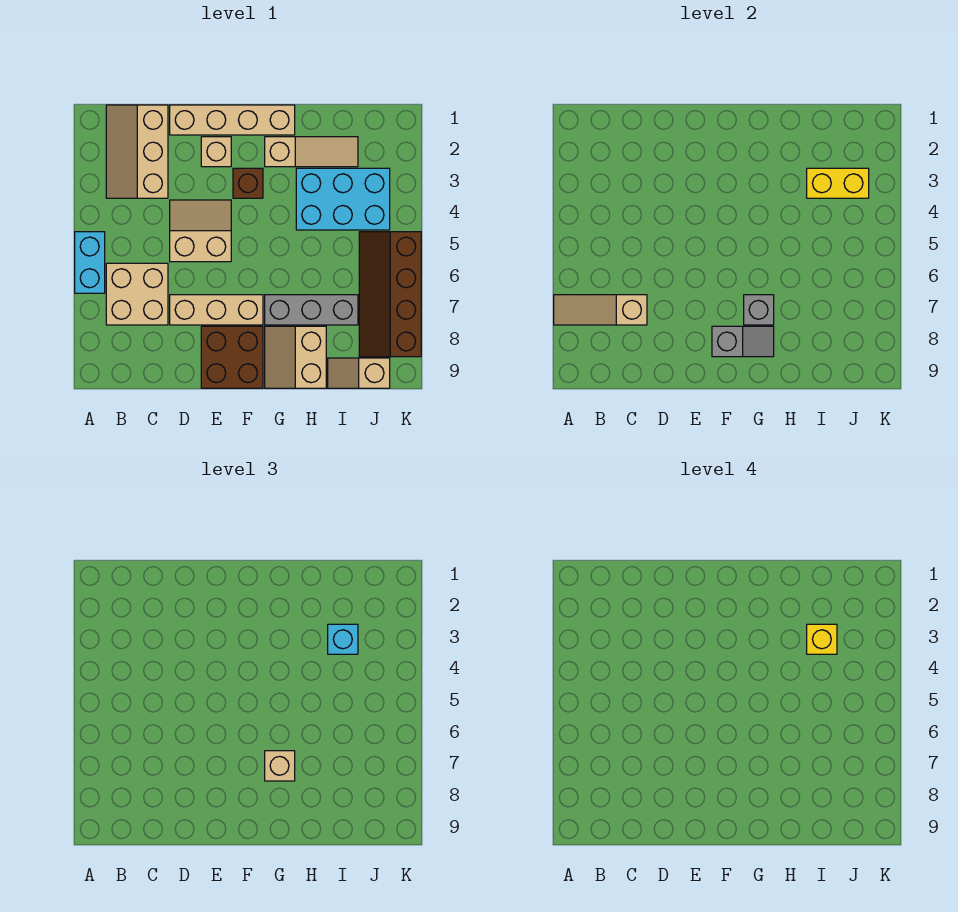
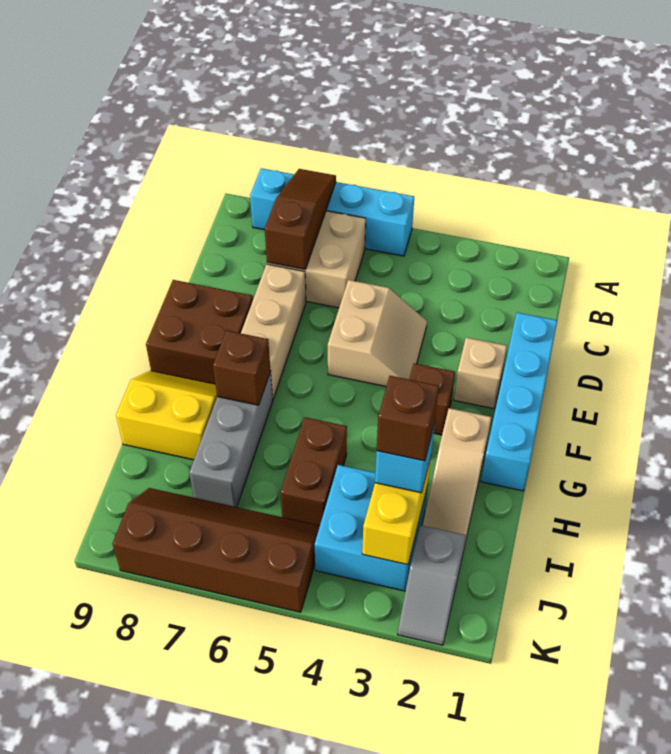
cyan brick A5:A6 level 1 -> cyan brick A5:A8 level 1
tan slope A7:C7 level 2 top C -> brown slope A7:C7 level 2 top C
tan slope B1:C3 level 1 top C -> none
tan brick D1:G1 level 1 -> cyan brick D1:G1 level 1
grey slope F8:G8 level 2 top F -> grey slope J2:K2 level 1 top J
grey brick G7 level 2 -> brown brick G7 level 2
tan brick G7 level 3 -> none
tan slope G8:H9 level 1 top H -> yellow slope G8:H9 level 1 top H
cyan brick H3:J4 level 1 -> cyan brick I3:J4 level 1
none -> brown brick H5:I5 level 1
yellow brick I3 level 4 -> brown brick I3 level 4
tan slope I9:J9 level 1 top J -> none

